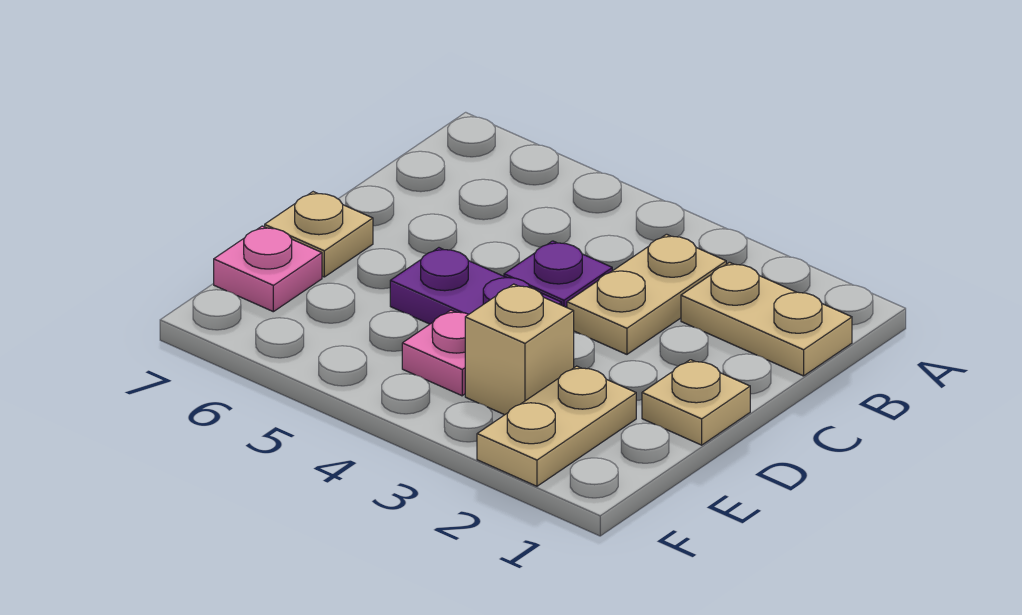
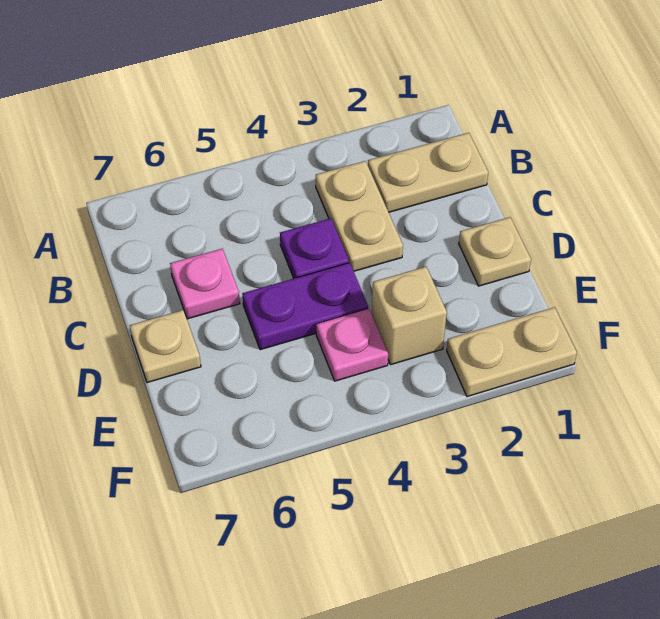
tan plate E2:F2 level 1 -> tan plate F1:F2 level 1
pink plate E7 level 1 -> pink plate C6 level 1

